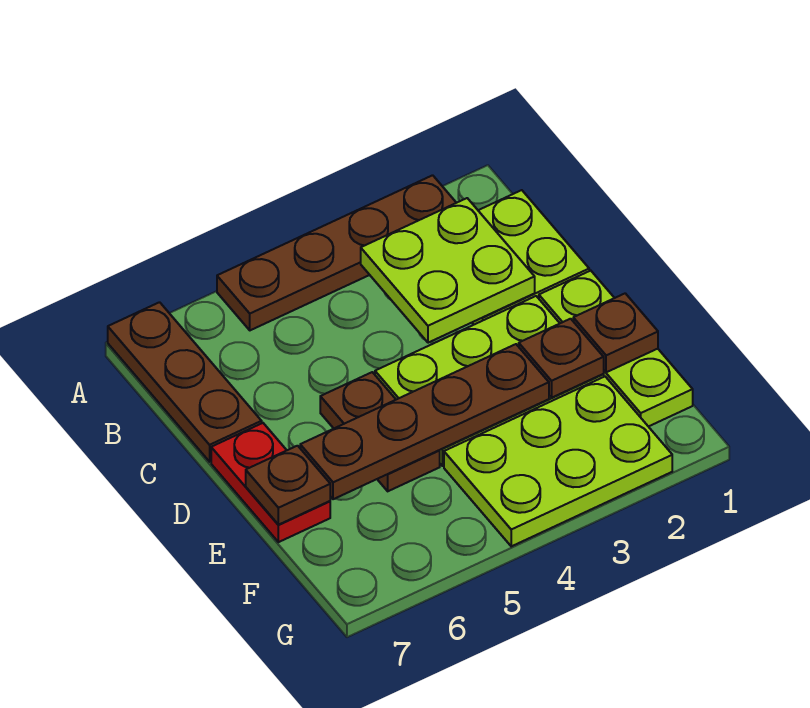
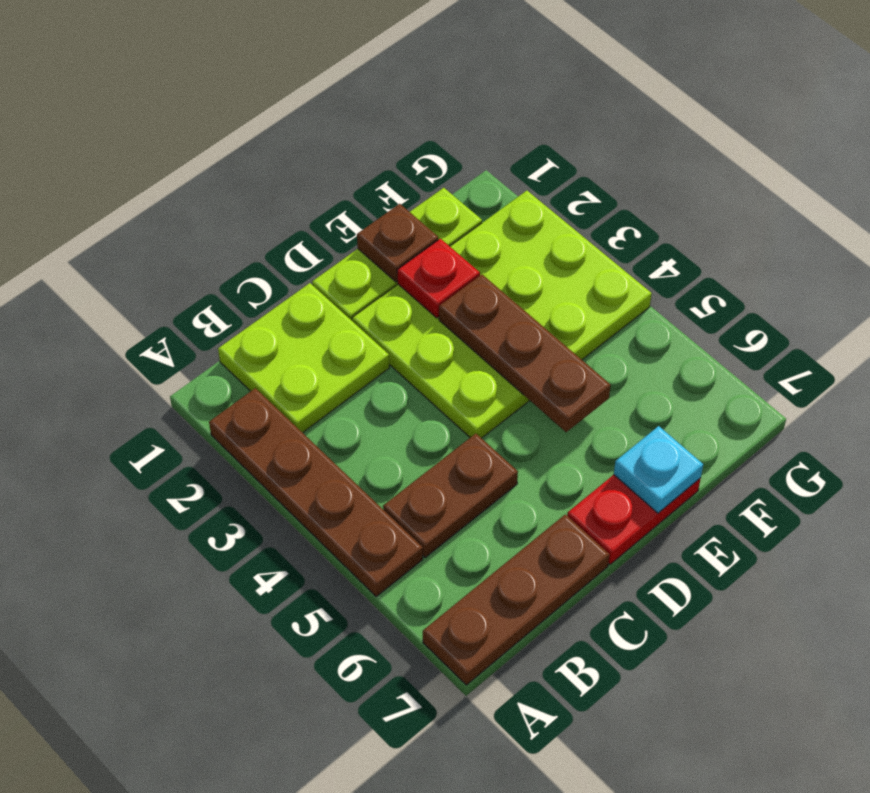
lime plate B2:C3 level 2 -> none
brown plate D5:E5 level 1 -> brown plate B5:C5 level 1
brown plate E2 level 2 -> red plate E2 level 2
brown plate E3:E6 level 2 -> brown plate E3:E5 level 2
brown plate E7 level 2 -> cyan plate E7 level 2

